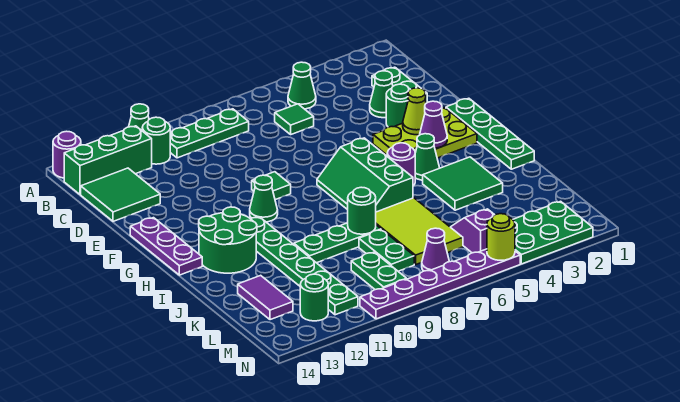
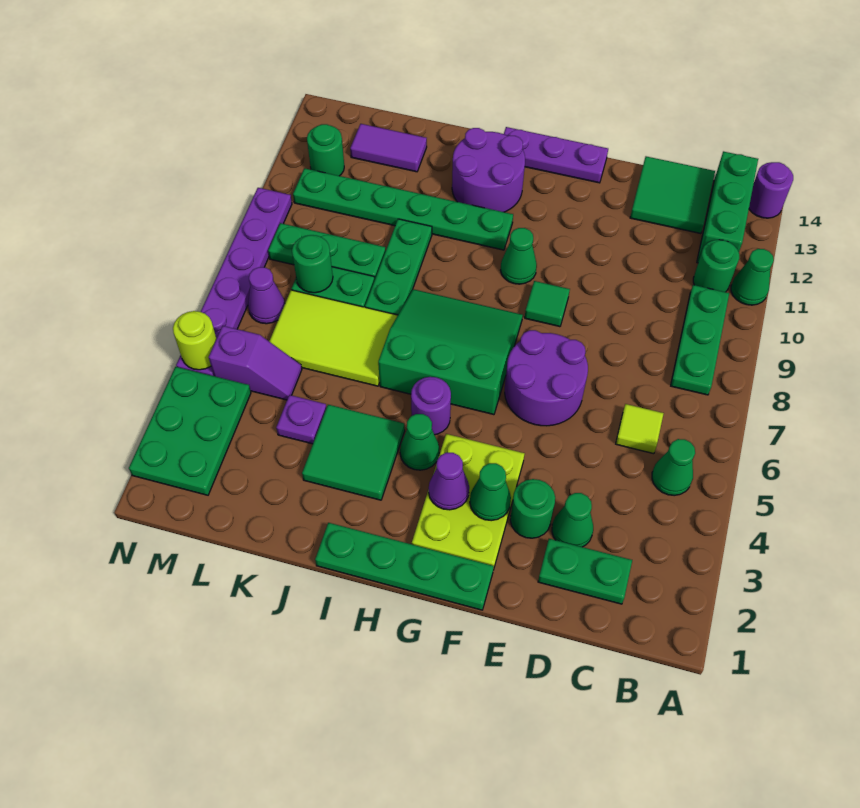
green tile C6 level 1 -> lime tile C6 level 1
none -> purple round brick E6:F7 level 1
lime cone F3 level 2 -> green cone F3 level 2
green slope G6:I7 level 1 top 6 -> green slope G6:I8 level 1 top 6
green round brick H12:I13 level 1 -> purple round brick H12:I13 level 1
green round brick J8 level 2 -> green round brick L8 level 2
none -> purple plate K4 level 1
green plate L9:M9 level 1 -> green plate K9:M9 level 1

